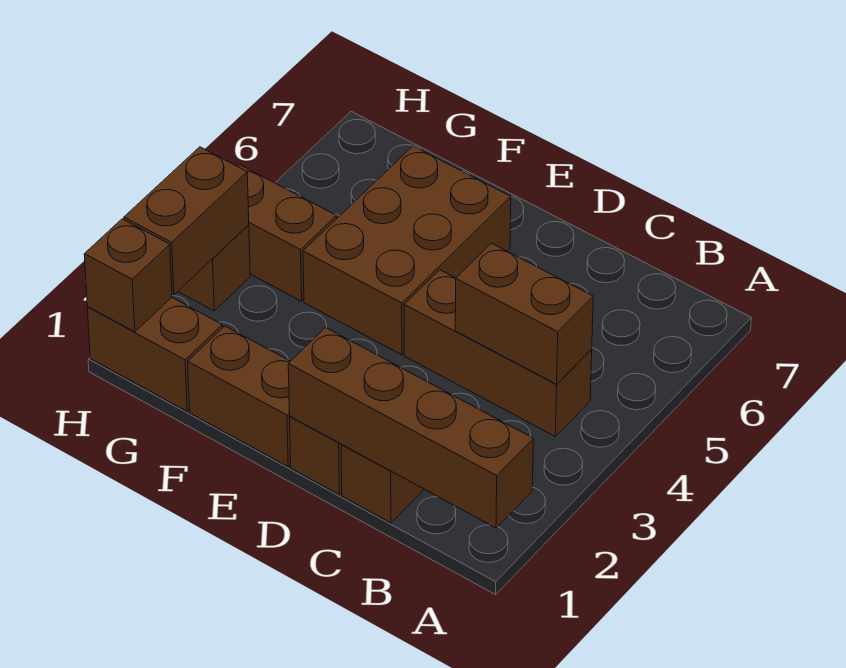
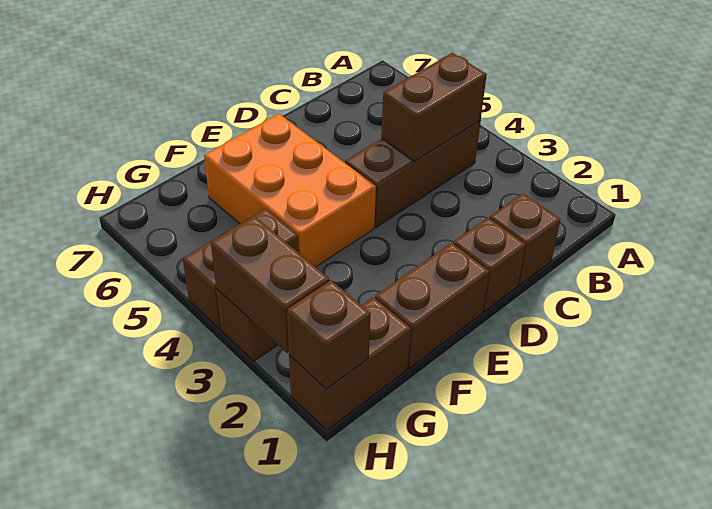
brown brick A1:D1 level 2 -> none
brown brick E4:F6 level 1 -> orange brick E4:F6 level 1

